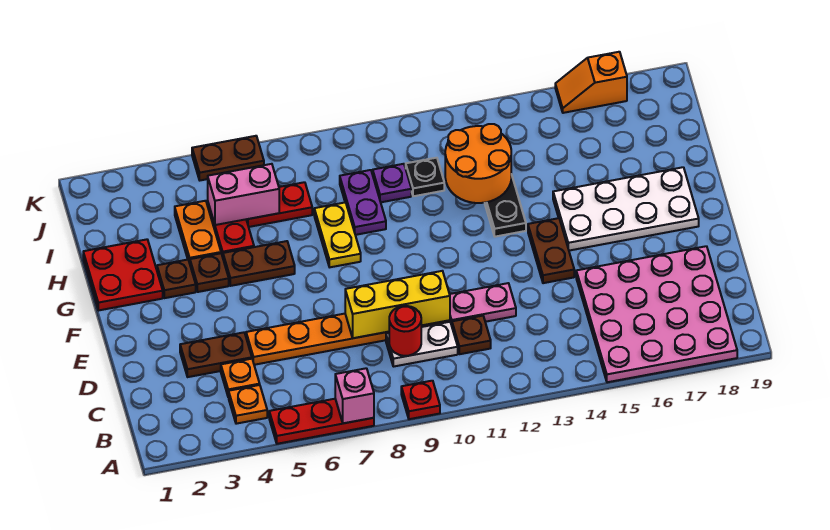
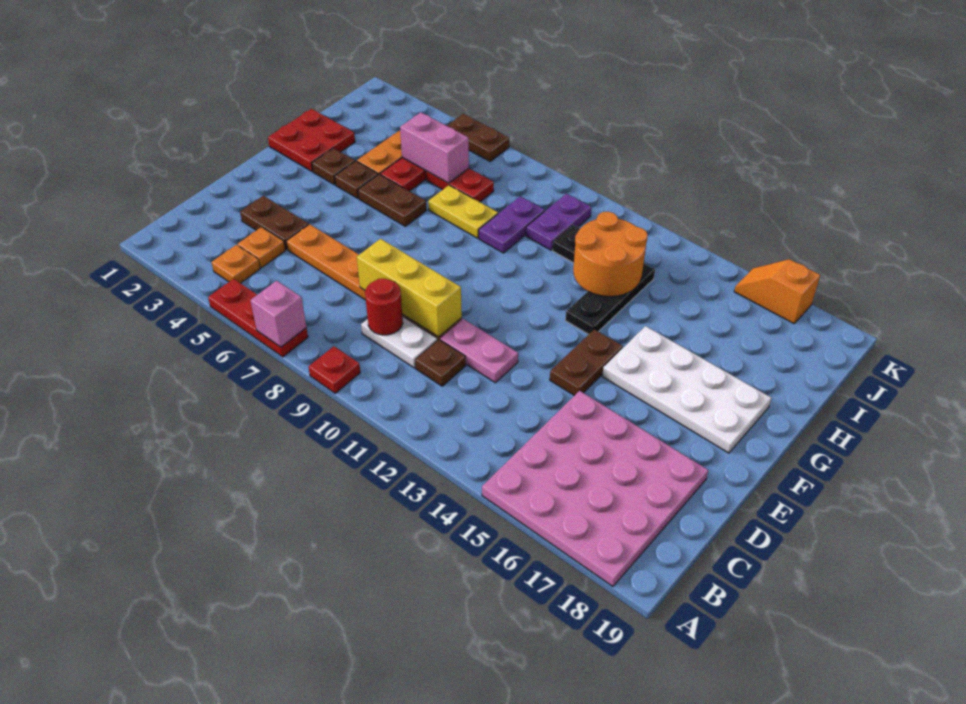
yellow plate G8:H8 level 1 -> yellow plate H7:H8 level 1
purple plate I10 level 1 -> purple plate I10:J10 level 1

